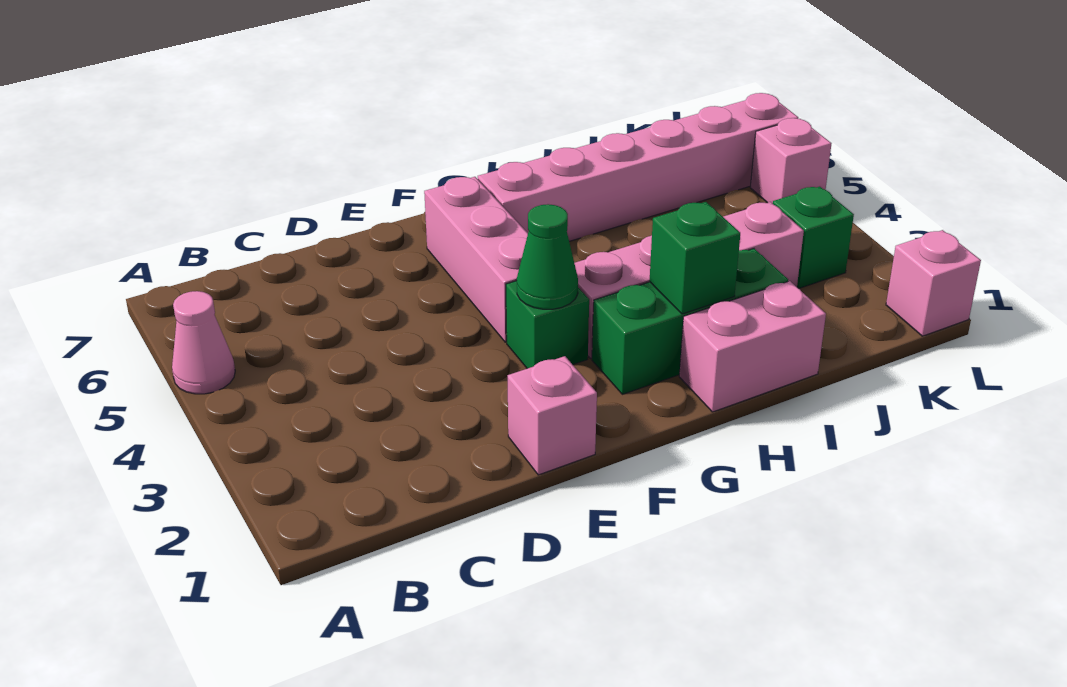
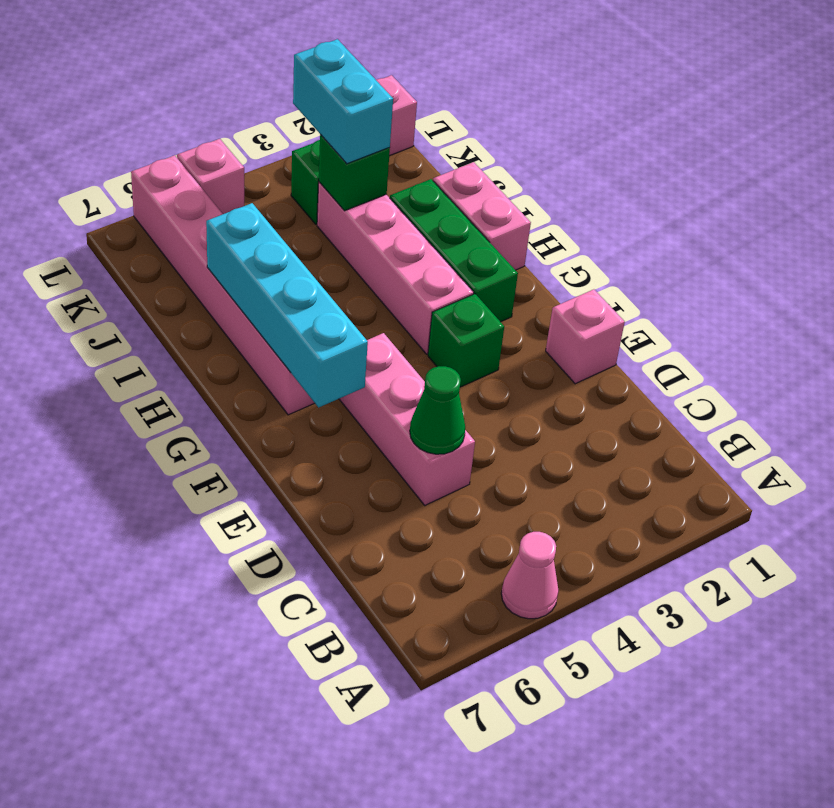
green cone F3 level 2 -> green cone D5 level 2
pink brick F4:F6 level 1 -> pink brick D5:F5 level 1
none -> cyan brick F6:I6 level 2
green brick H2 level 2 -> green brick J3 level 2
none -> cyan brick J3:K3 level 3

